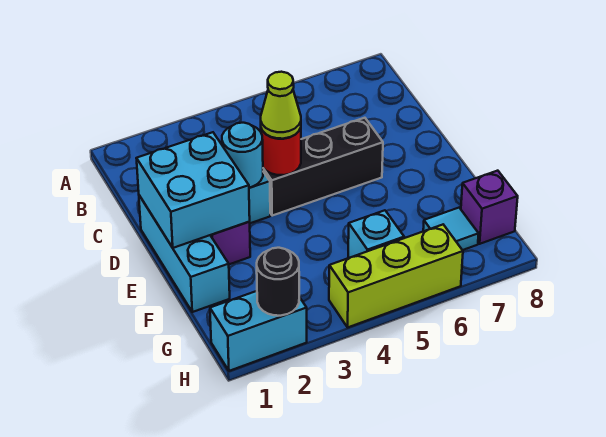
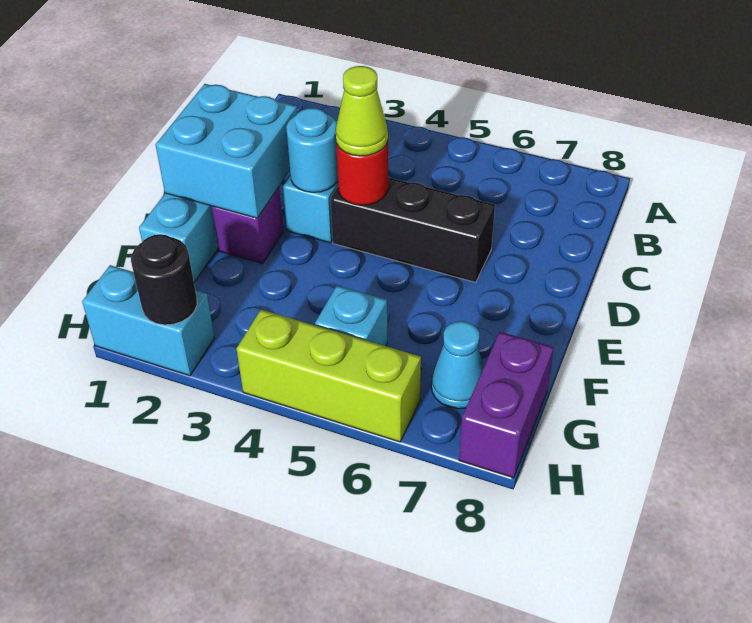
cyan tile G7 level 1 -> cyan cone G7 level 1
purple brick G8 level 1 -> purple brick G8:H8 level 1

